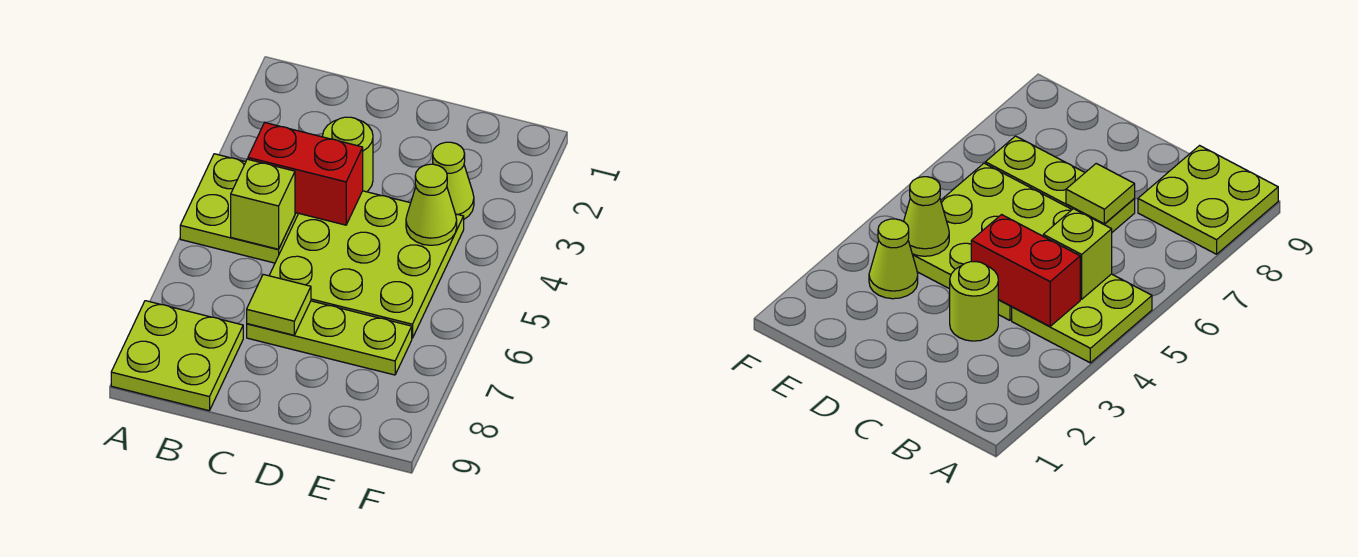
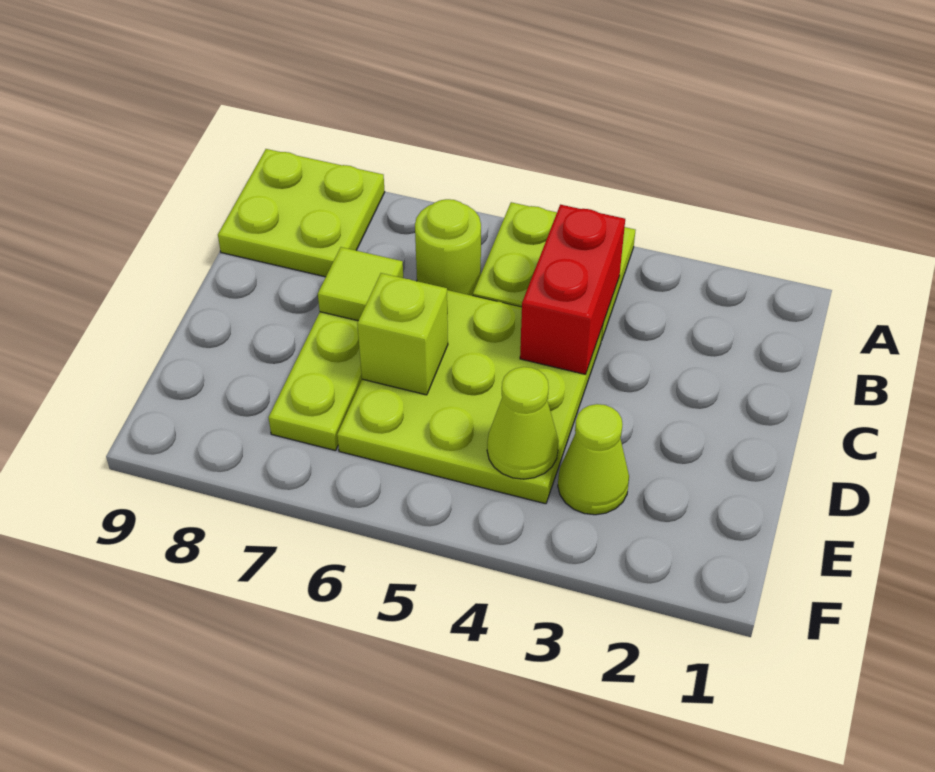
lime brick B5 level 2 -> lime brick D6 level 2
lime round brick C3 level 1 -> lime round brick B6 level 1

